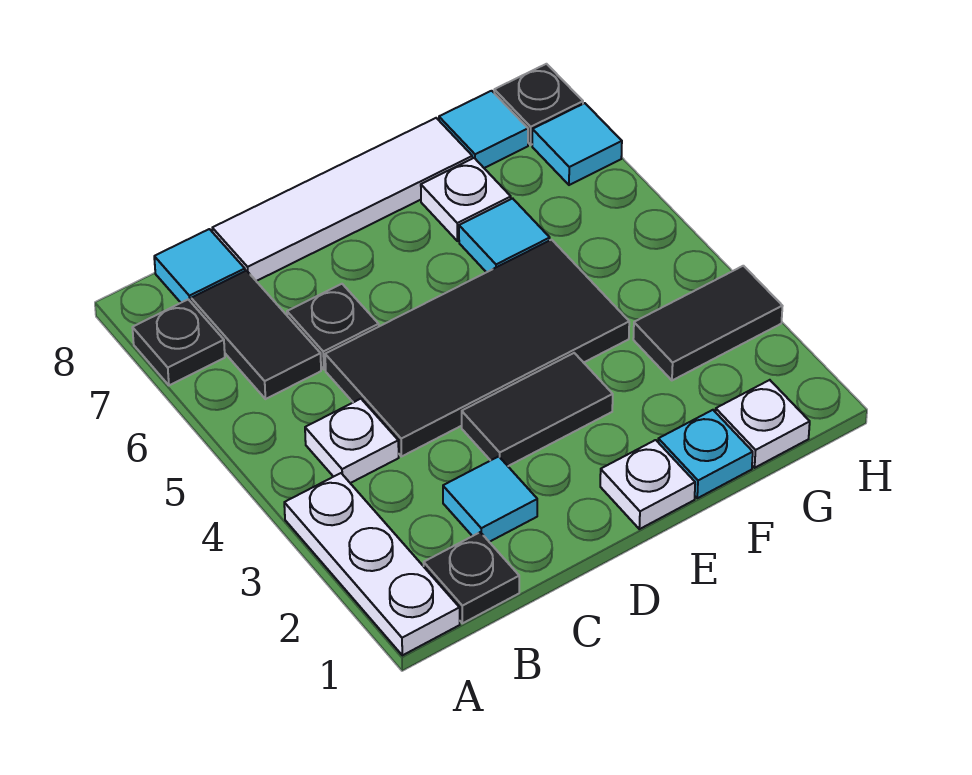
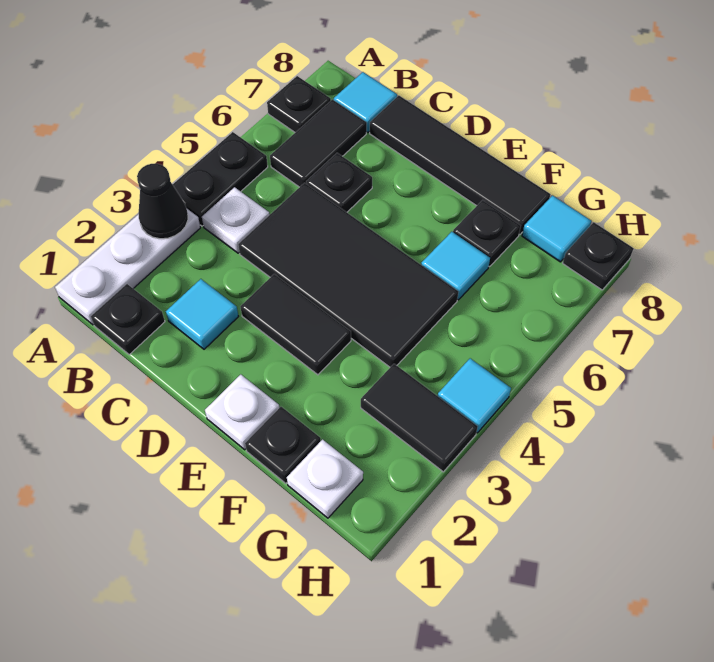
none -> black cone A3 level 2
none -> black plate A4:A5 level 1
white tile C8:F8 level 1 -> black tile C8:F8 level 1
cyan plate F1 level 1 -> black plate F1 level 1
white plate F7 level 1 -> black plate F7 level 1
cyan tile H7 level 1 -> cyan tile H4 level 1

